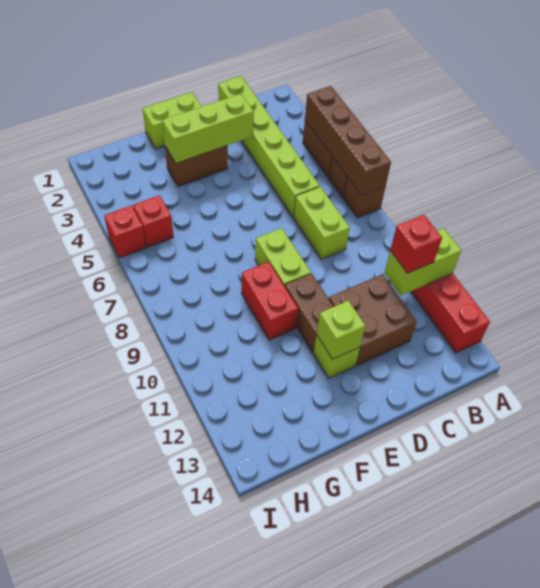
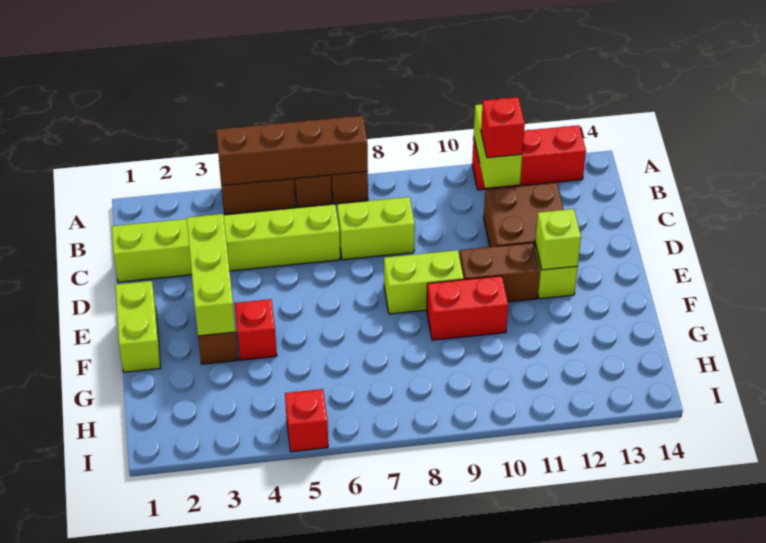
red brick H5 level 1 -> red brick F4 level 1

